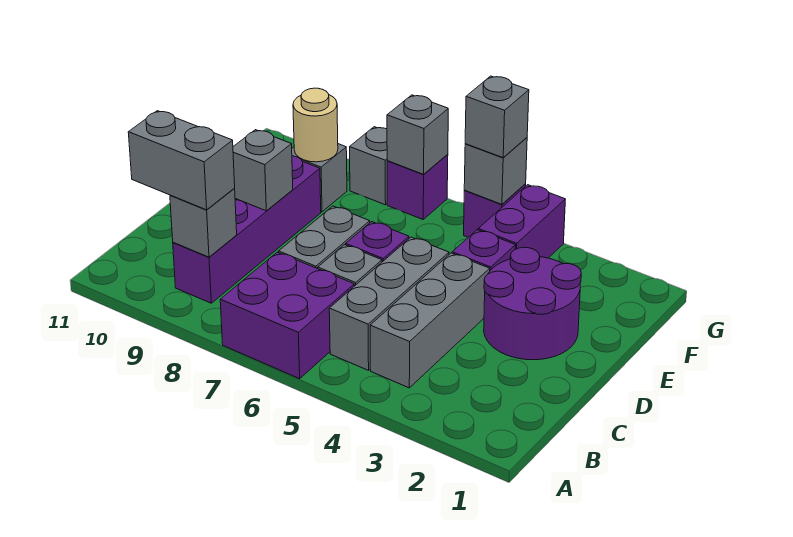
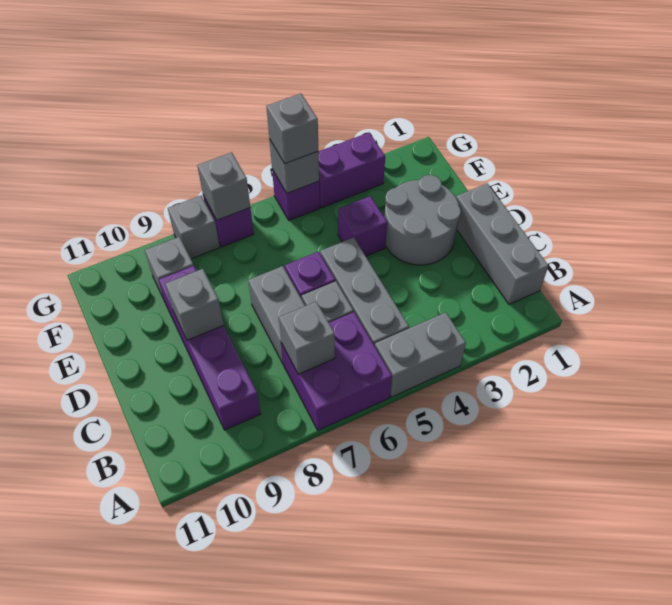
grey brick B4:D4 level 1 -> grey brick B1:D1 level 1
grey brick B9 level 2 -> grey brick B7 level 2
grey brick B9:B10 level 3 -> grey brick A4:A5 level 1
purple round brick D2:E3 level 1 -> grey round brick D2:E3 level 1
purple brick F4:G4 level 1 -> purple brick G3:G4 level 1
tan round brick F9 level 2 -> none

